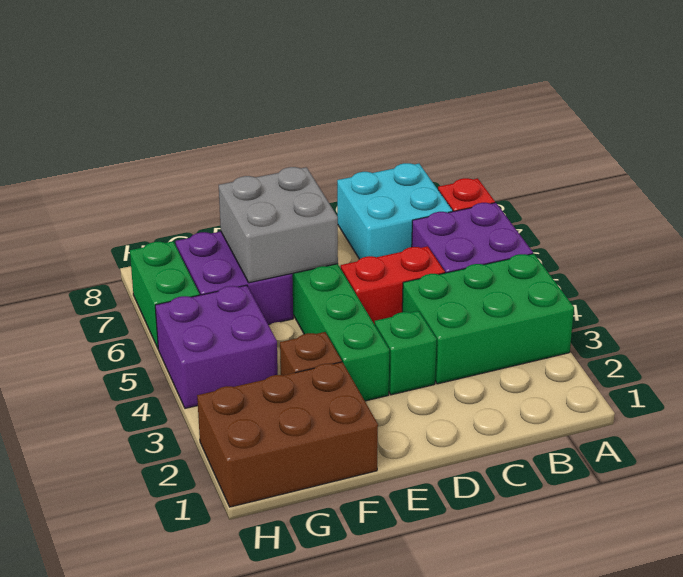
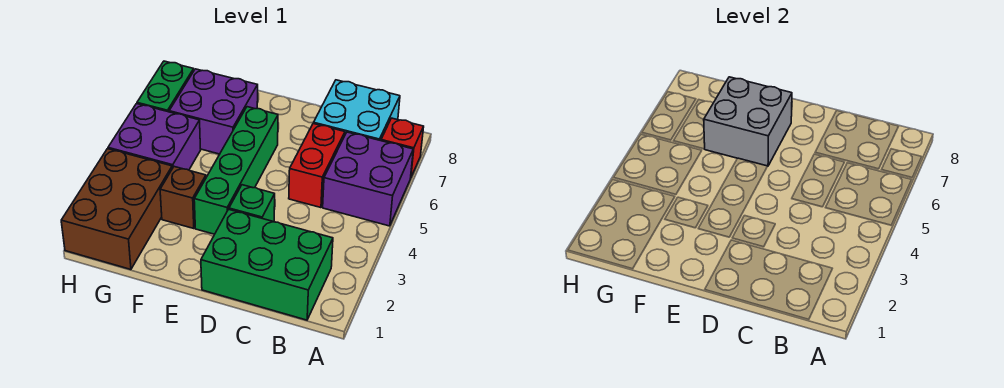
green brick A3:C4 level 1 -> green brick B1:D2 level 1
red brick C5:D5 level 1 -> red brick C5:C6 level 1
brown brick F1:H2 level 1 -> brown brick G1:H3 level 1

